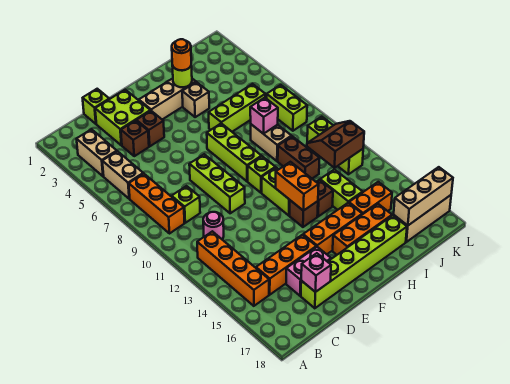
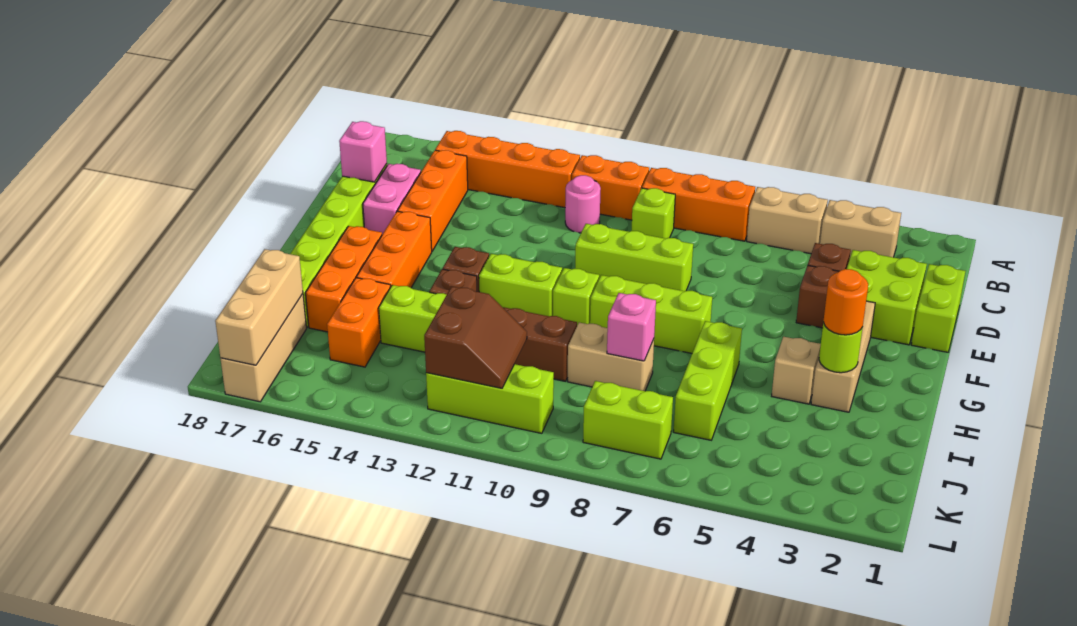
lime brick D1 level 1 -> lime brick D1:E1 level 1
orange brick G12:G13 level 2 -> orange brick B10:B11 level 1

